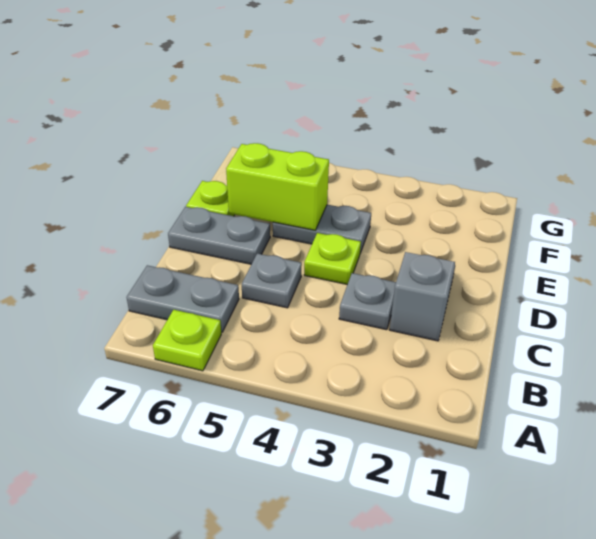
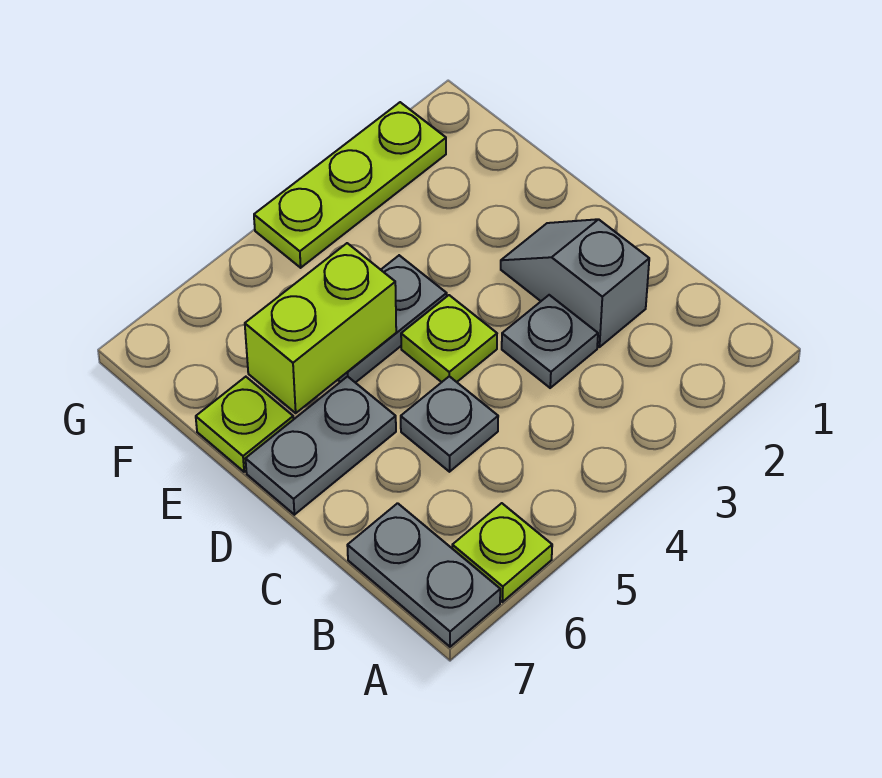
grey plate B6:B7 level 1 -> grey plate A7:B7 level 1
none -> lime plate G2:G4 level 1

